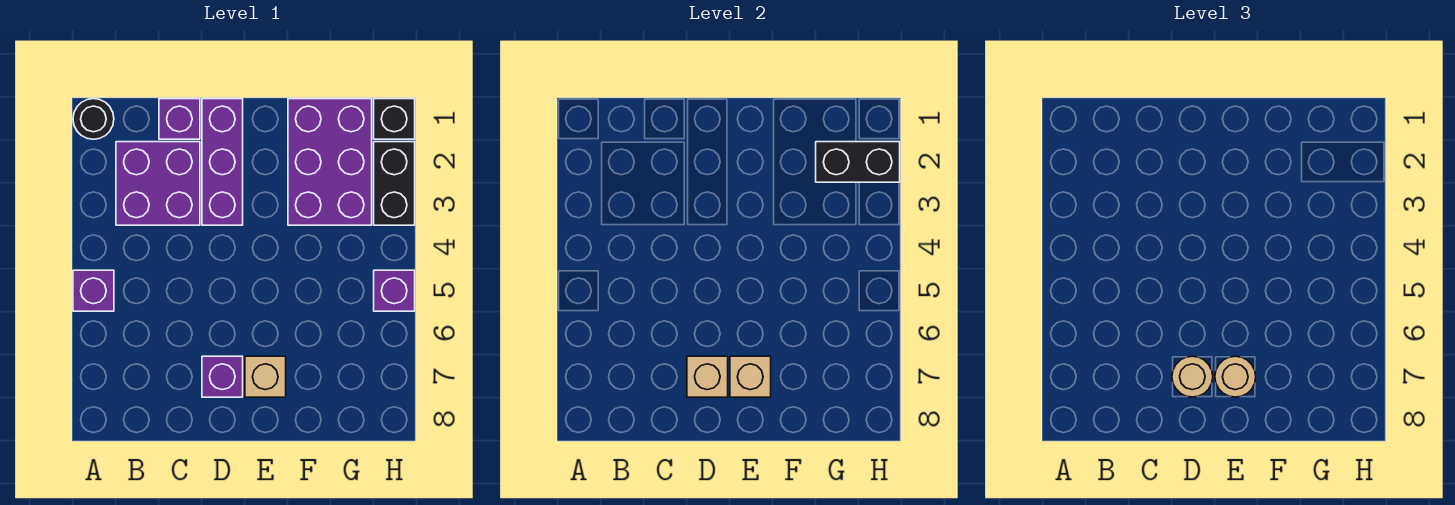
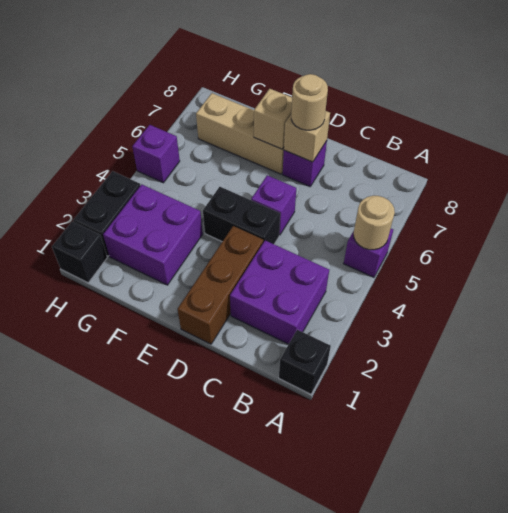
black round brick A1 level 1 -> black brick A1 level 1
purple brick C1 level 1 -> purple brick D5 level 1
purple brick D1:D3 level 1 -> brown brick D1:D3 level 1
tan brick E7 level 1 -> tan brick E7:G7 level 1
tan round brick E7 level 3 -> tan round brick A5 level 2
purple brick F1:G3 level 1 -> purple brick F2:G3 level 1
black brick G2:H2 level 2 -> black brick D4:E4 level 1

